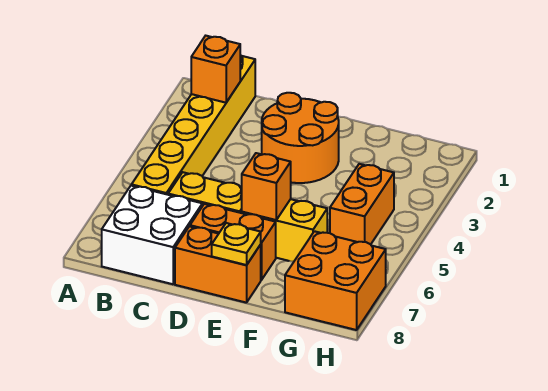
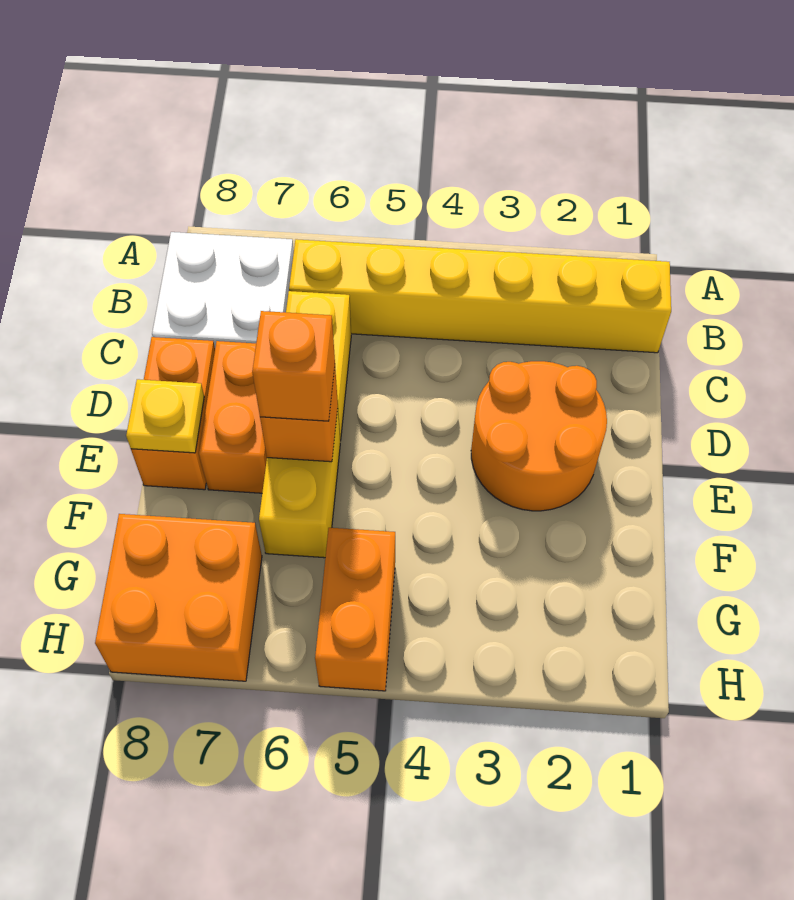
orange brick B2 level 2 -> orange brick E6 level 3
orange brick G4:G5 level 1 -> orange brick G5:H5 level 1

